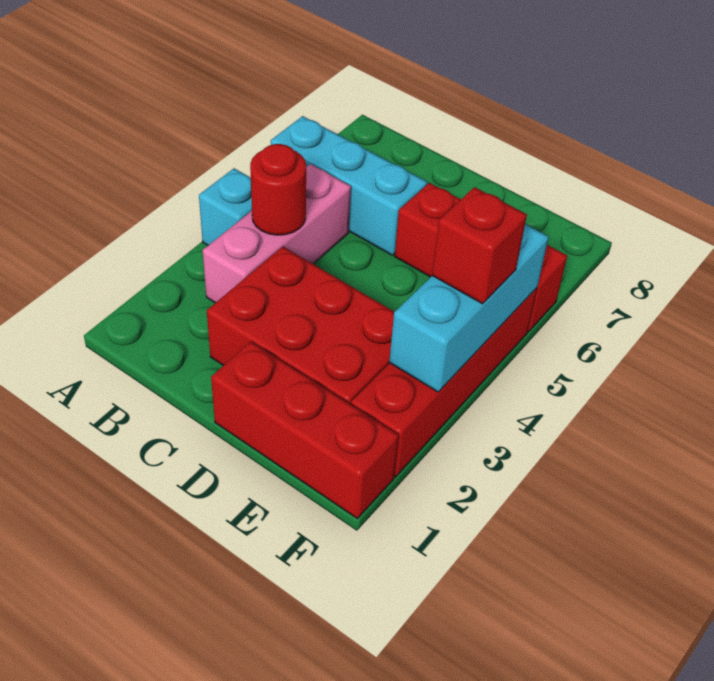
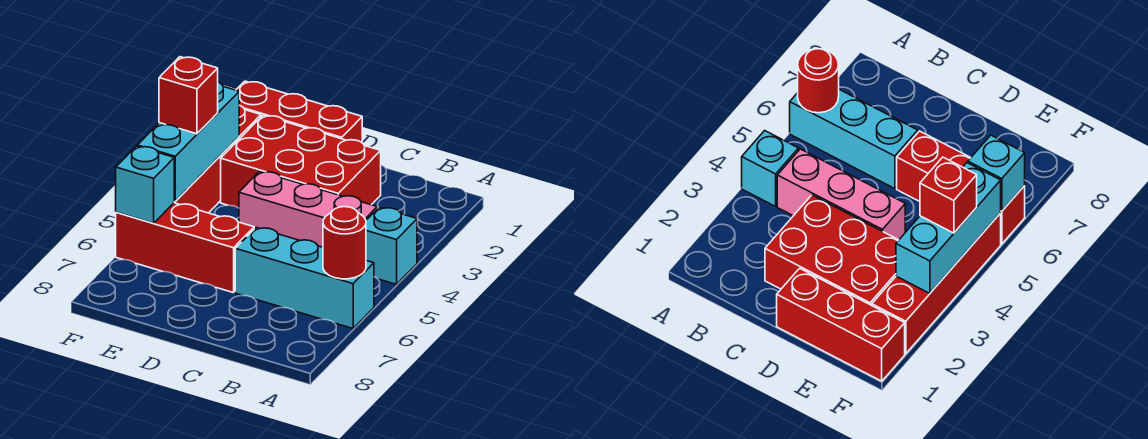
pink brick B3:B5 level 1 -> pink brick B4:D4 level 1
red round brick B4 level 2 -> red round brick A6 level 2
none -> cyan brick F6 level 2

